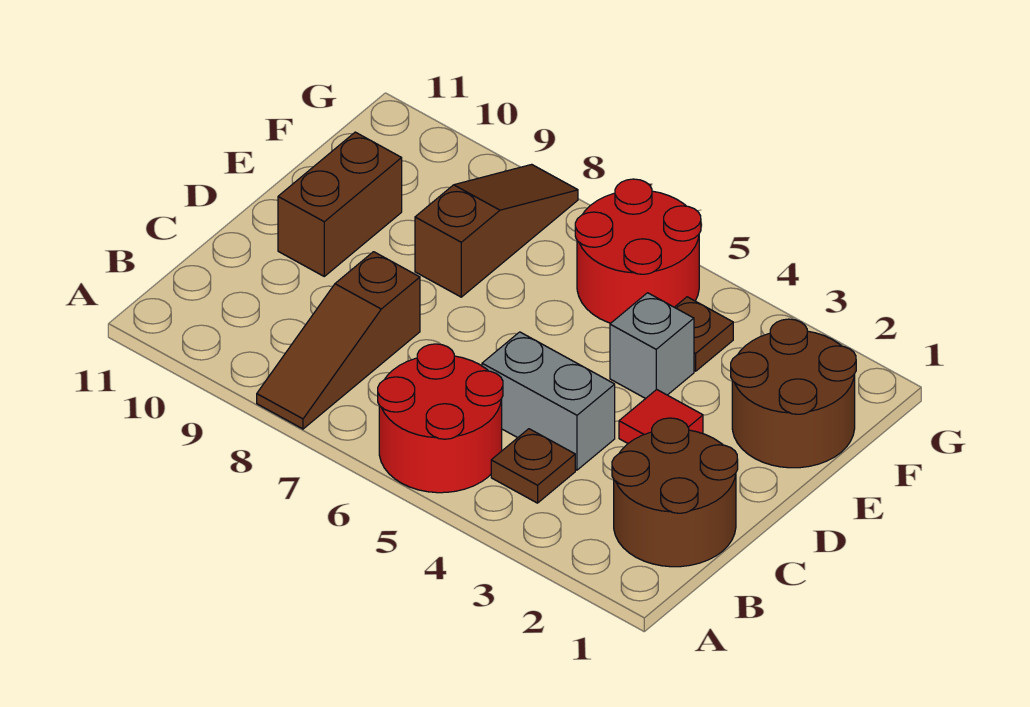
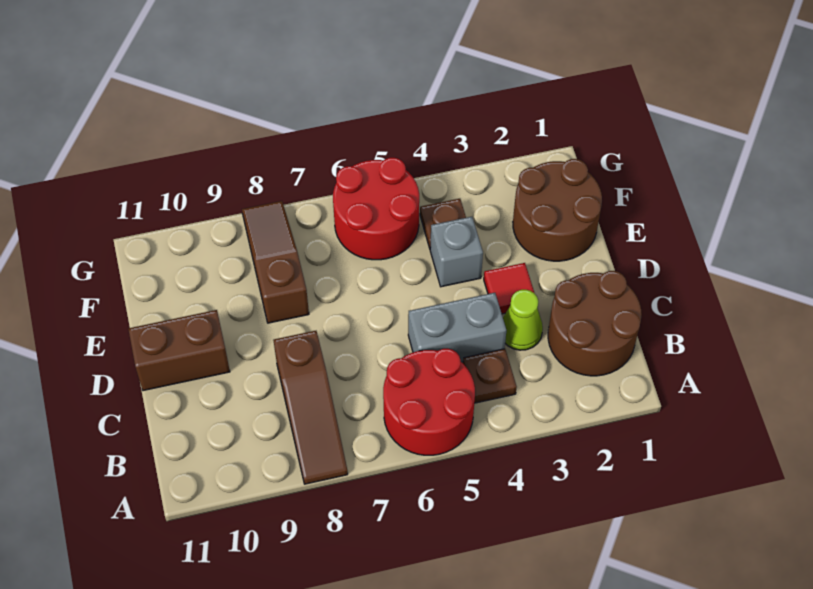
none -> lime cone C3 level 1
brown brick D10:E10 level 1 -> brown brick D10:D11 level 1

